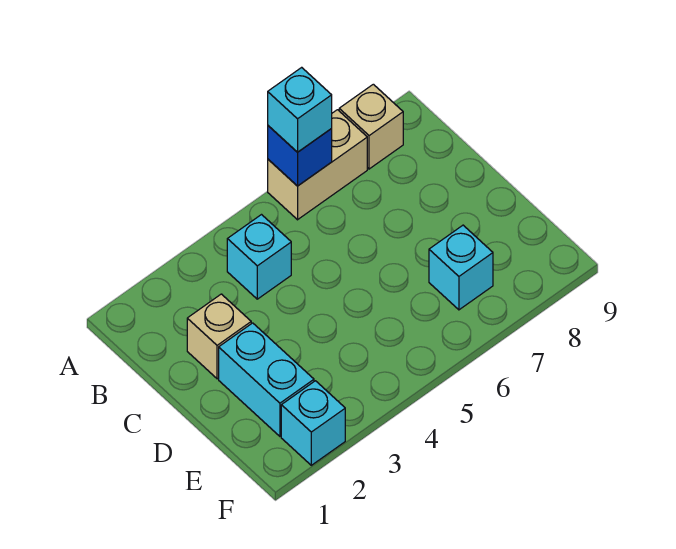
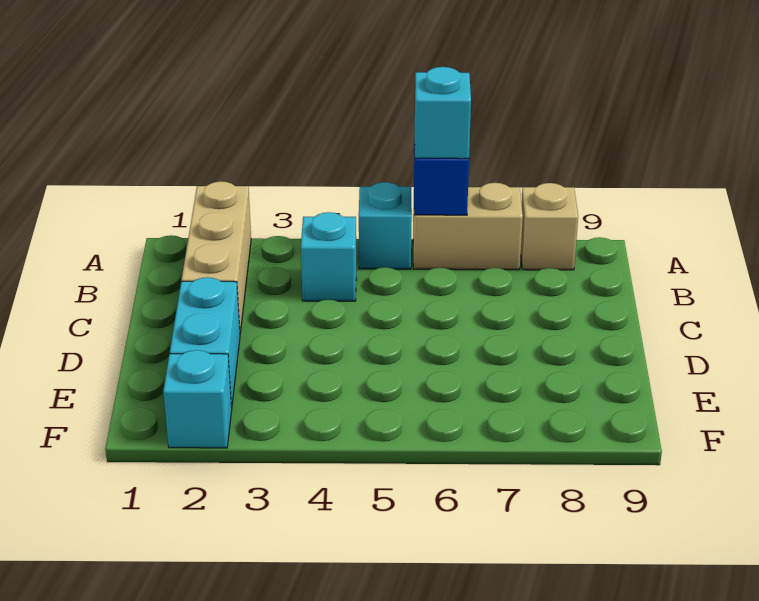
tan brick C2 level 1 -> tan brick A2:C2 level 1
cyan brick E7 level 1 -> cyan brick A5 level 1

